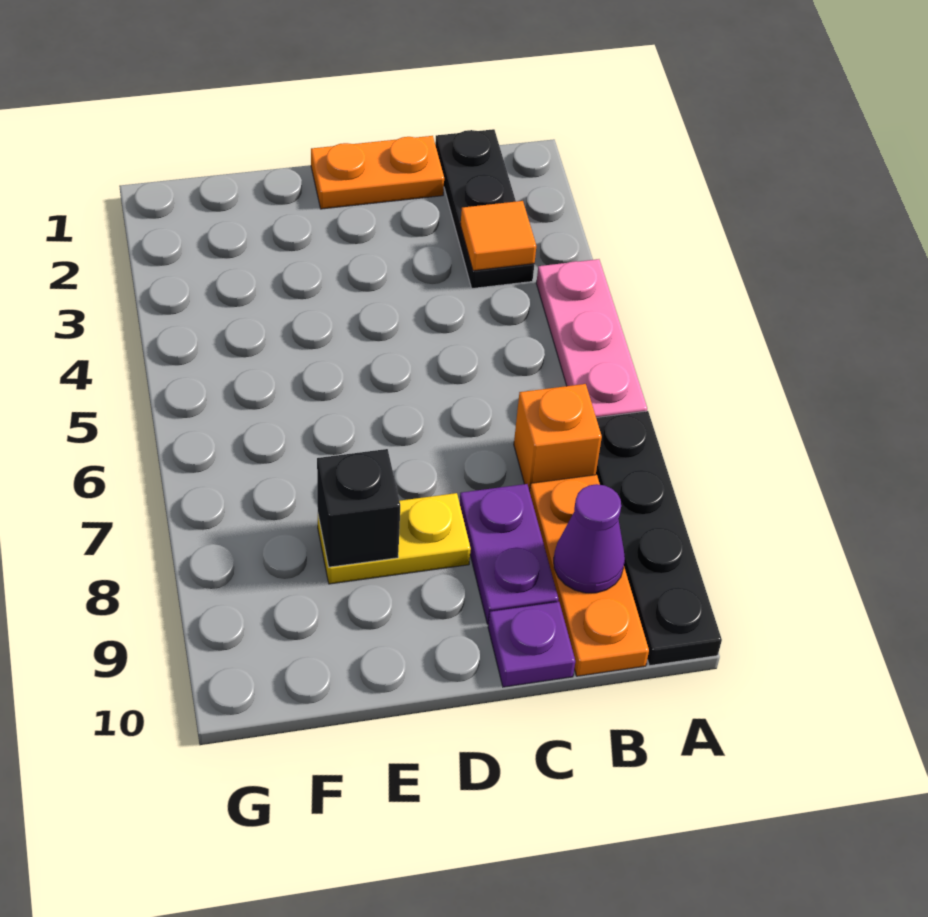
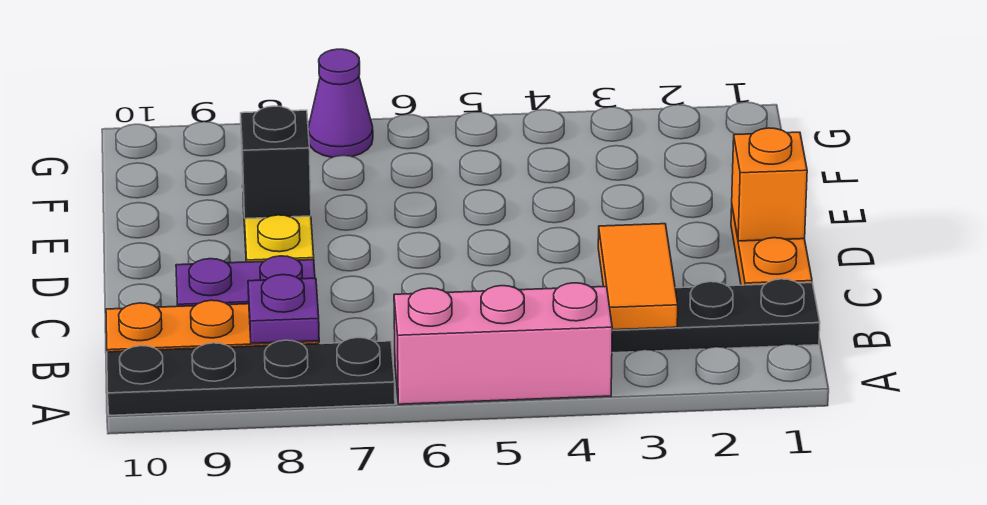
pink plate A4:A6 level 1 -> pink brick A4:A6 level 1
orange tile B3 level 2 -> orange tile B3:C3 level 2
orange brick B7 level 1 -> orange brick D1 level 2
purple cone B9 level 2 -> purple cone G7 level 1
purple plate C10 level 1 -> purple plate B8 level 2

